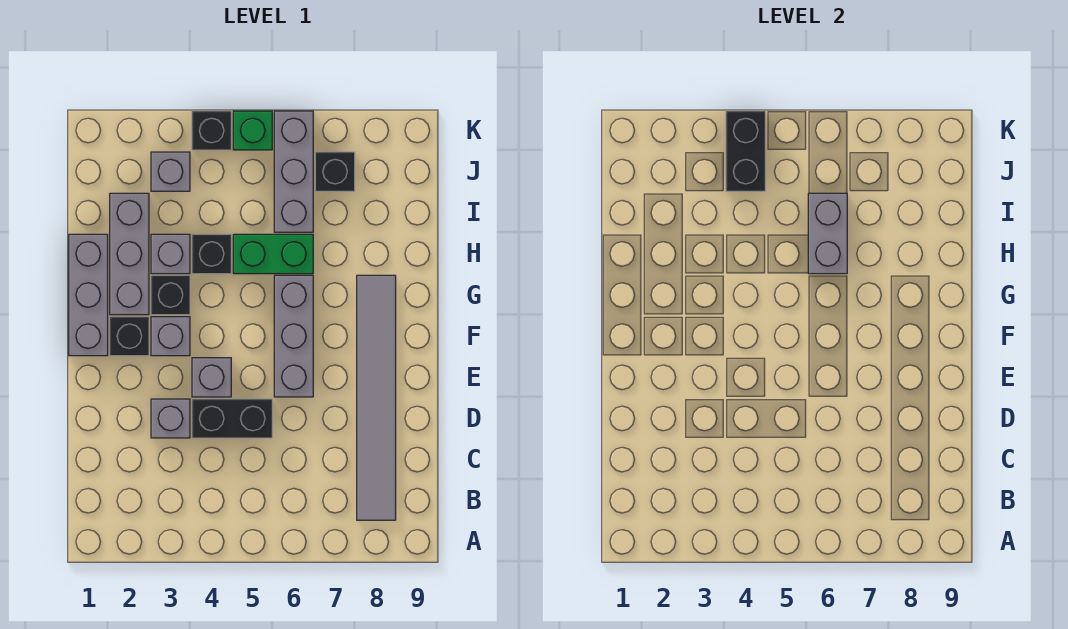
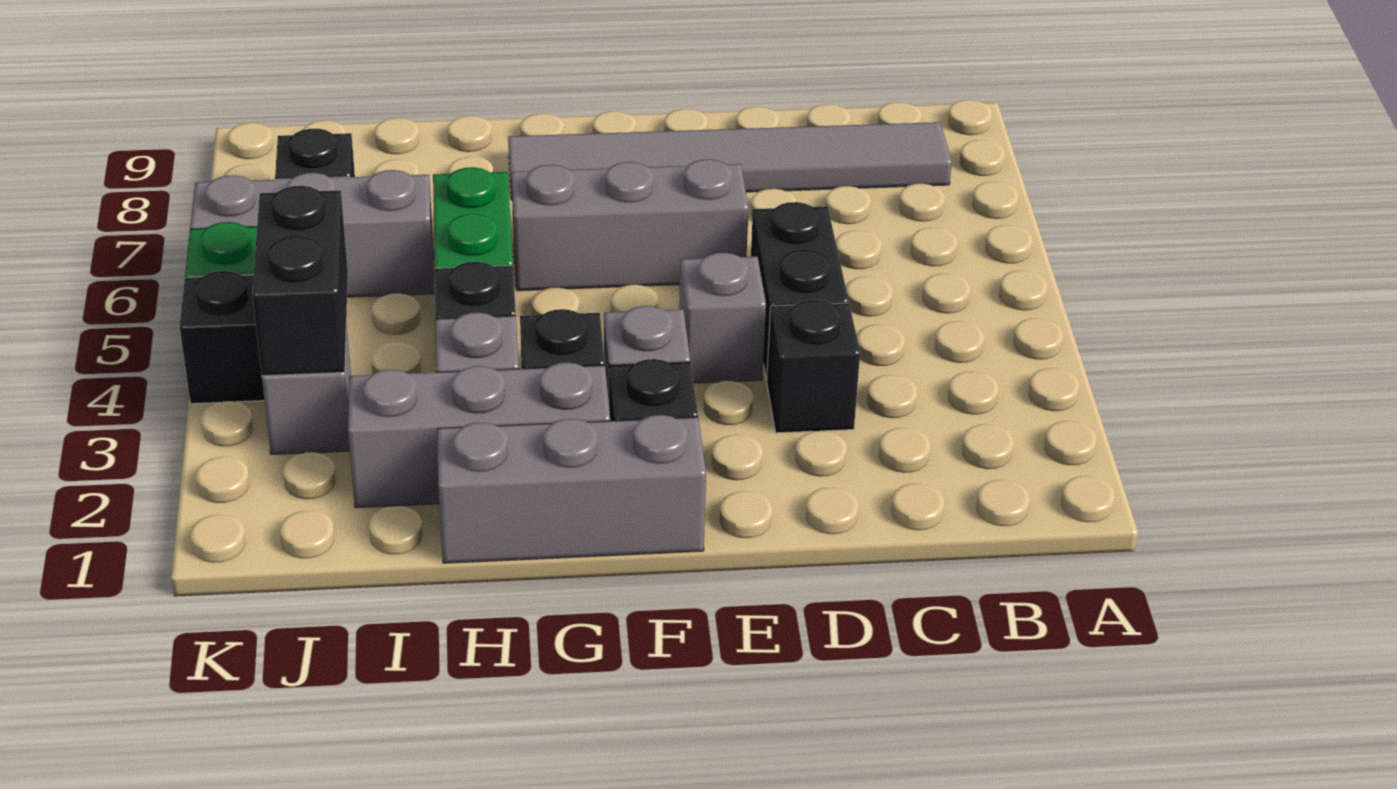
grey brick D3 level 1 -> black brick D3 level 1
grey brick H6:I6 level 2 -> none
black brick J4:K4 level 2 -> black brick J3:J4 level 2

